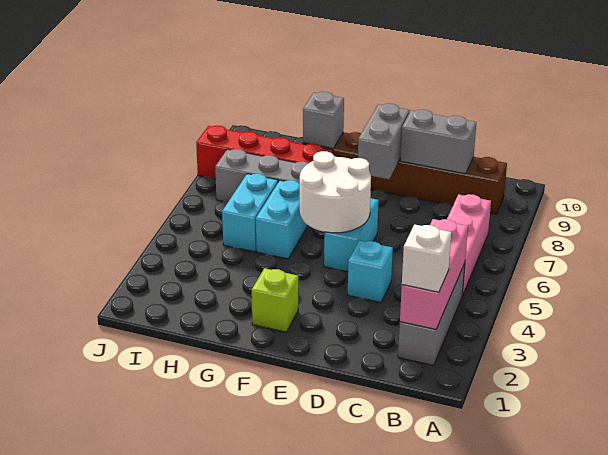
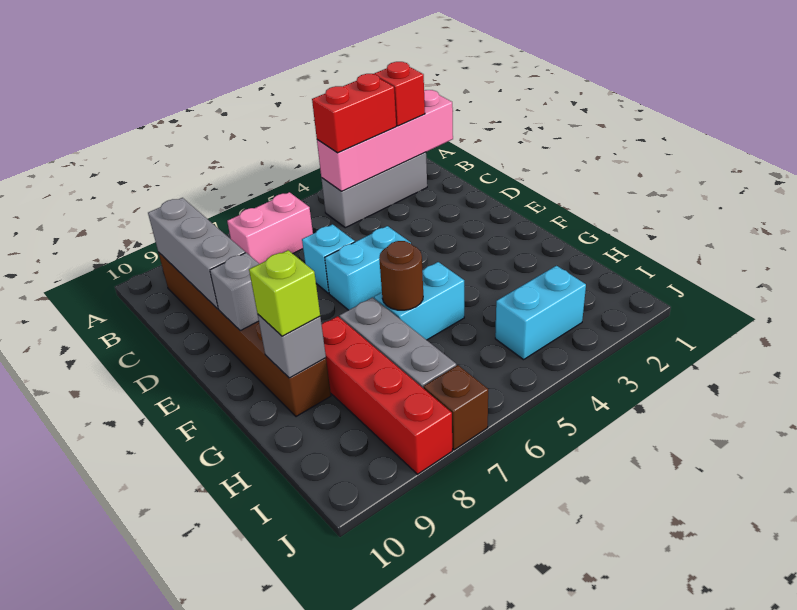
pink brick B2:B4 level 2 -> pink brick B1:B4 level 2
white brick B2 level 3 -> red brick B2 level 3
none -> red brick B3:B4 level 3
pink brick B5:B7 level 1 -> pink brick B6:B7 level 1
grey brick C9:D9 level 2 -> grey brick B9:D9 level 2
cyan brick D4 level 1 -> cyan brick D6 level 1
white round brick E5:F6 level 2 -> none
grey brick E8:E9 level 2 -> grey brick E9 level 2
lime brick F2 level 1 -> lime brick G9 level 3
none -> brown round brick G6 level 2
cyan brick H5:H6 level 1 -> cyan brick I3:I4 level 1
none -> brown brick J7 level 1

